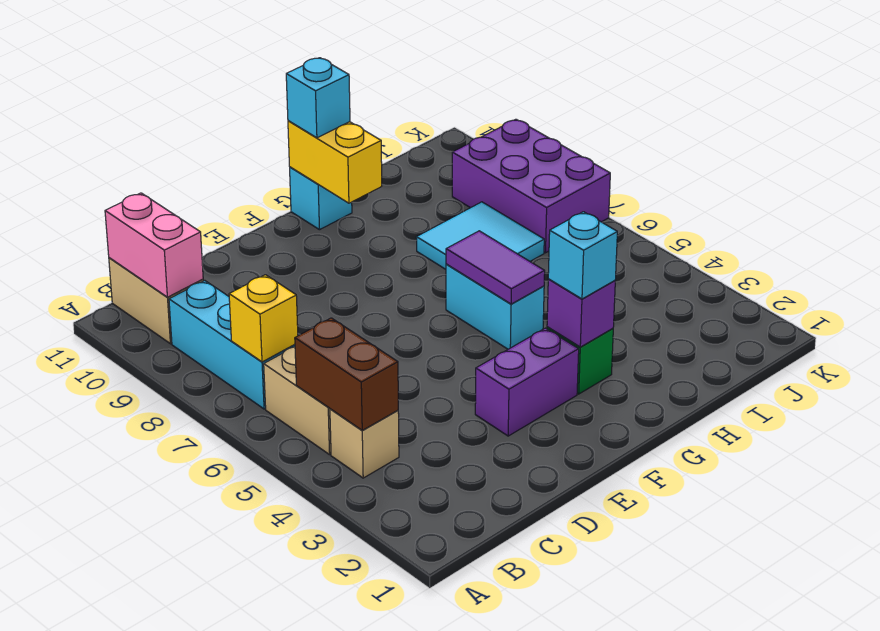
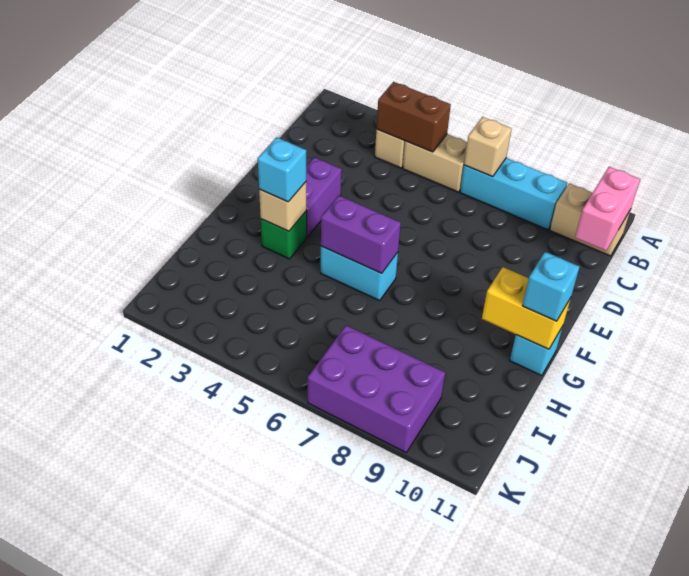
yellow brick B7 level 2 -> tan brick B7 level 2
pink brick B10:B11 level 2 -> pink brick B11:C11 level 2
purple brick G3 level 2 -> tan brick G3 level 2
purple tile G5:G6 level 2 -> purple brick G5:G6 level 2
cyan tile H7:I8 level 1 -> none

